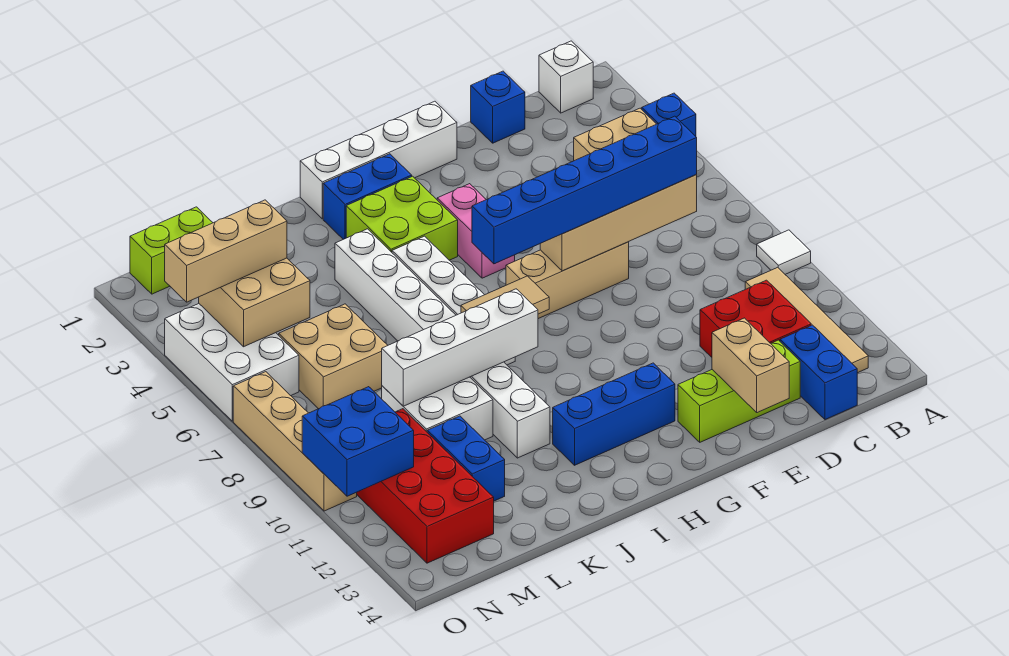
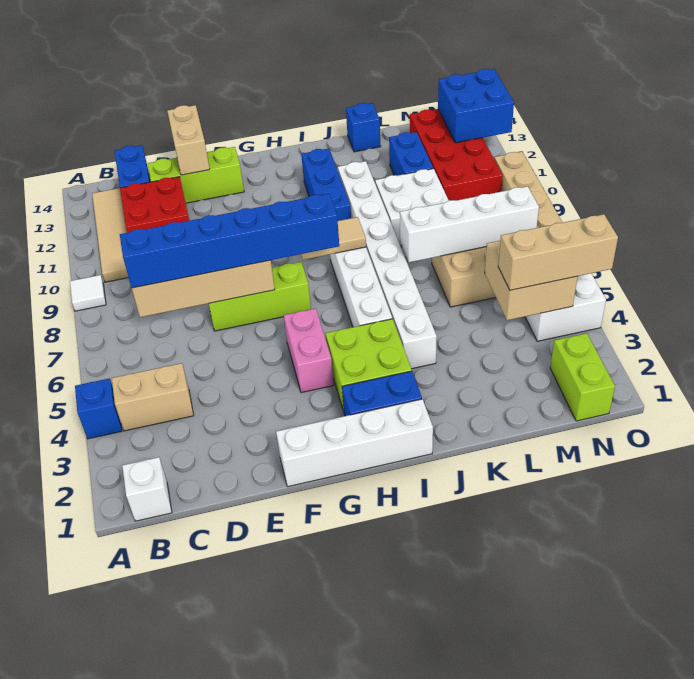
blue brick D1 level 1 -> blue brick K14 level 1
tan brick E7:G7 level 1 -> lime brick E7:G7 level 1
blue brick G12:I12 level 1 -> blue brick I10:I12 level 1
white brick I9:L9 level 2 -> white brick K7:N7 level 2
lime brick M1:N1 level 1 -> lime brick N1:N2 level 1
blue brick N10:O11 level 2 -> blue brick N12:O13 level 2

